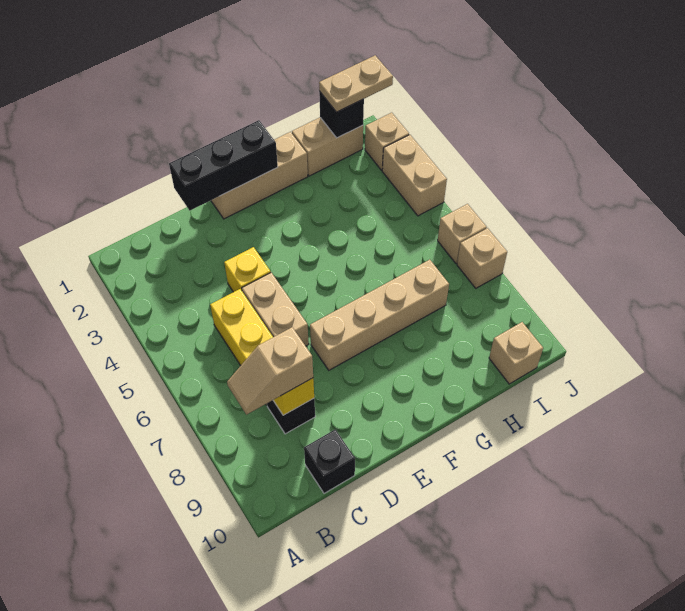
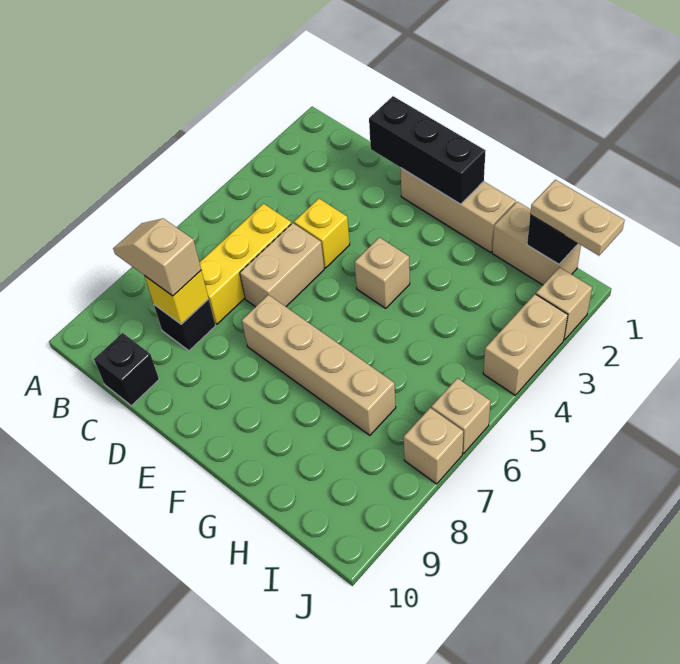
tan brick I10 level 1 -> tan brick F4 level 1

